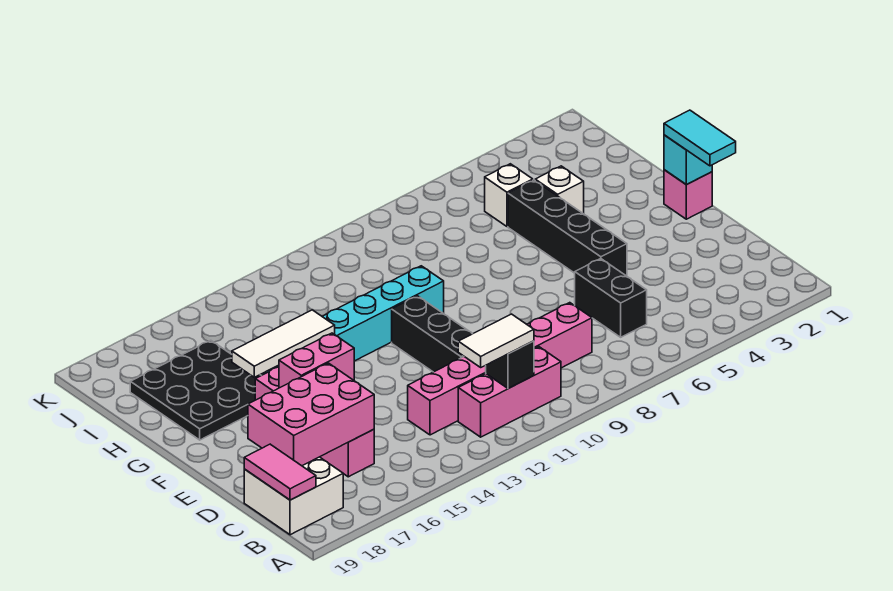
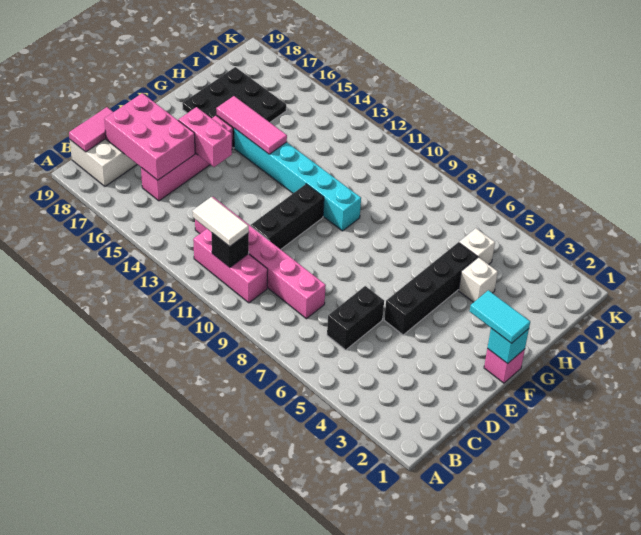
cyan tile E1:F1 level 3 -> cyan tile F1:F2 level 3
white tile G14:G16 level 2 -> pink tile G14:G16 level 2

